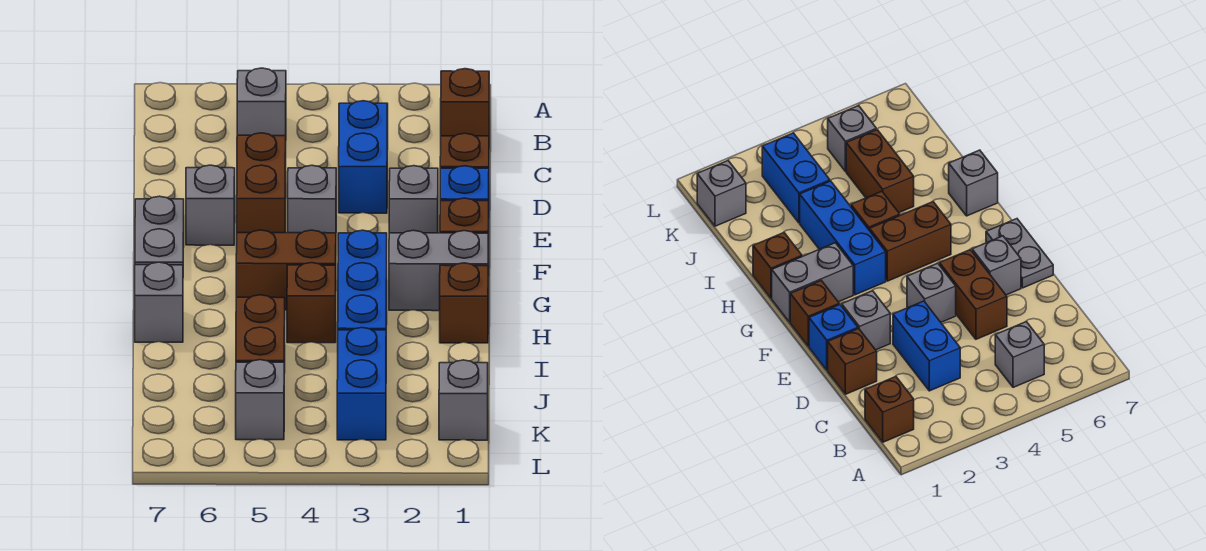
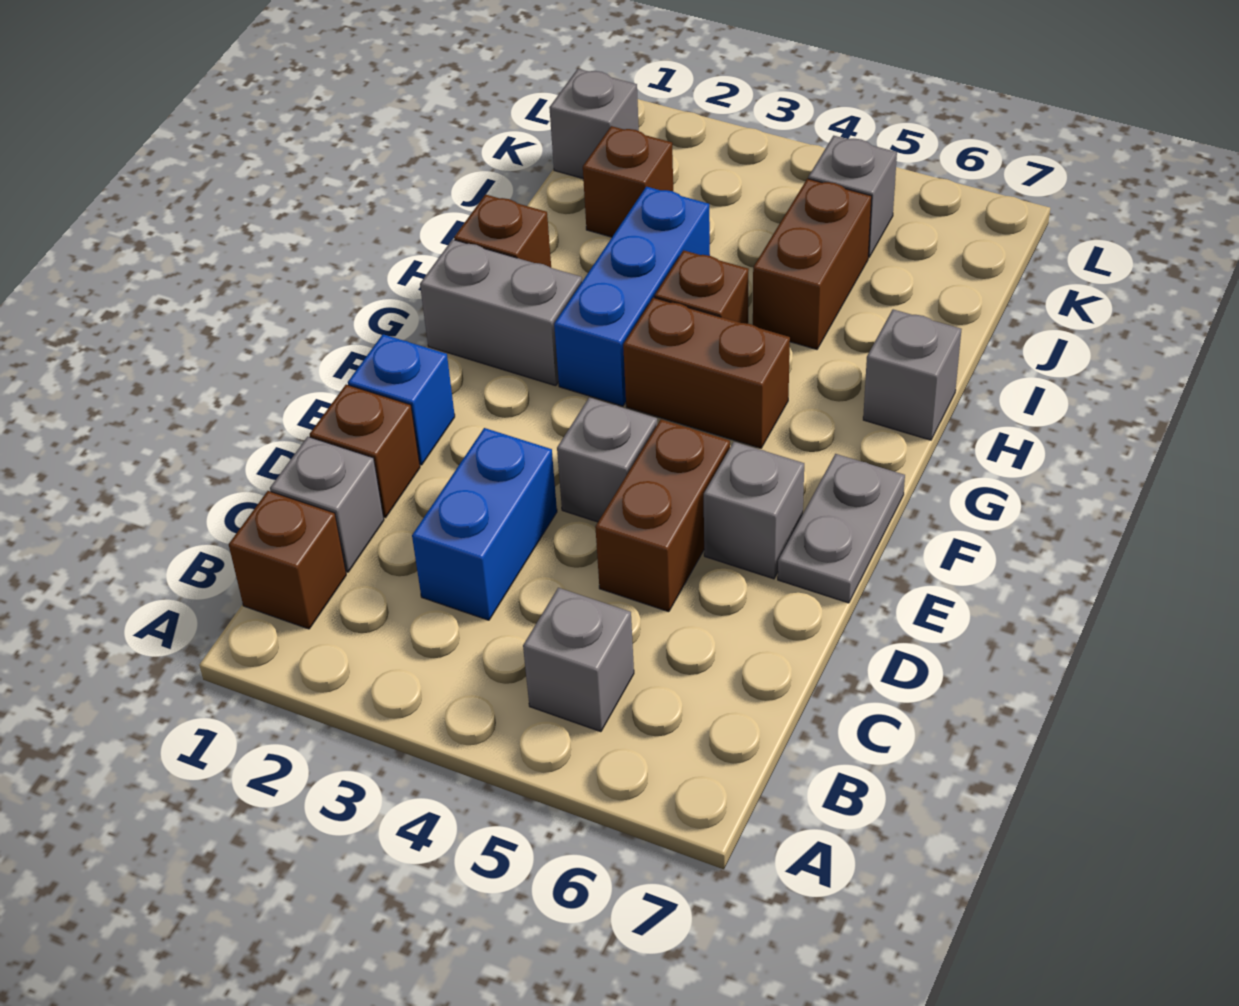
grey brick E2 level 1 -> grey brick C1 level 1
brown brick F1 level 1 -> brown brick J2 level 1
blue brick J3:K3 level 1 -> none

